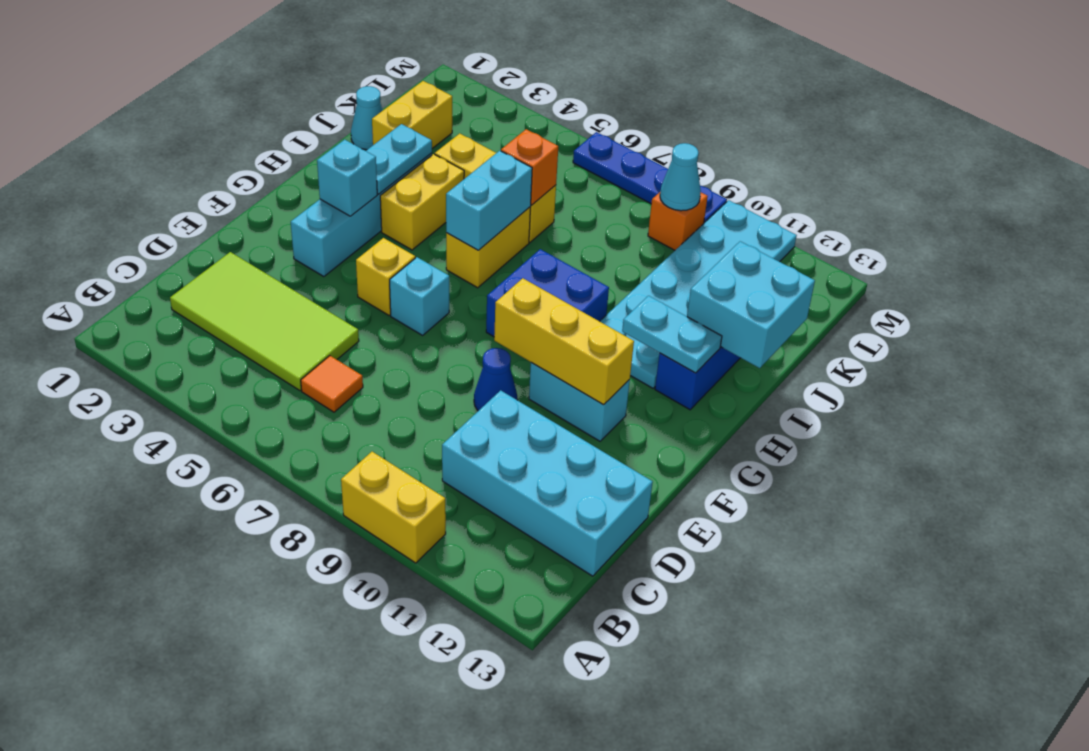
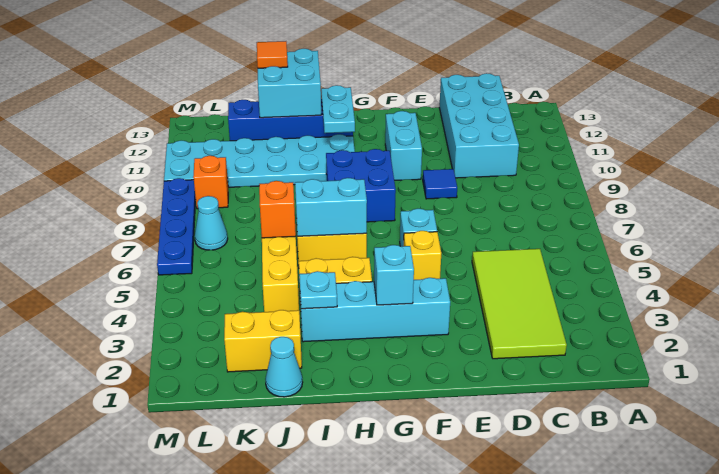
yellow brick A9:A10 level 1 -> none
orange tile C6 level 1 -> orange tile J13 level 3
blue cone E9 level 1 -> blue tile E9 level 1
yellow brick F9:F11 level 2 -> none
cyan plate H3:I3 level 2 -> cyan plate I3 level 2
cyan cone L9 level 2 -> cyan cone L7 level 1

